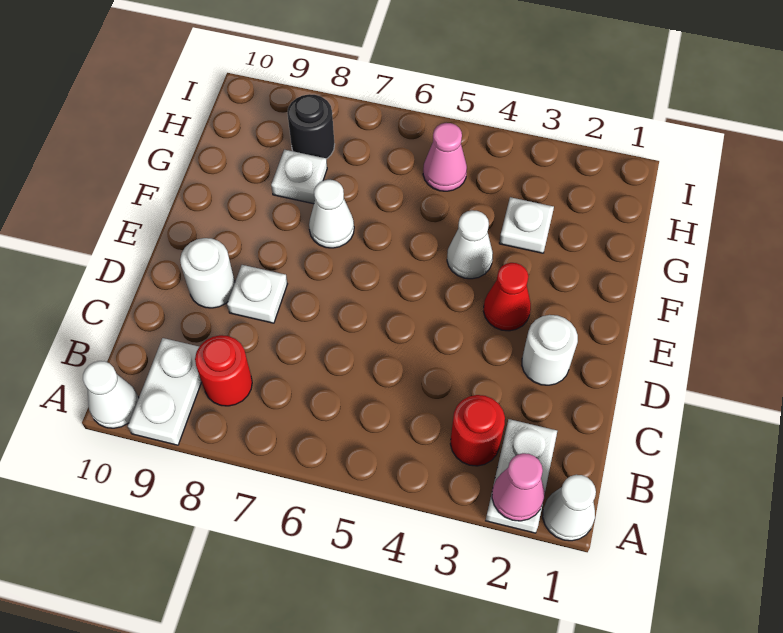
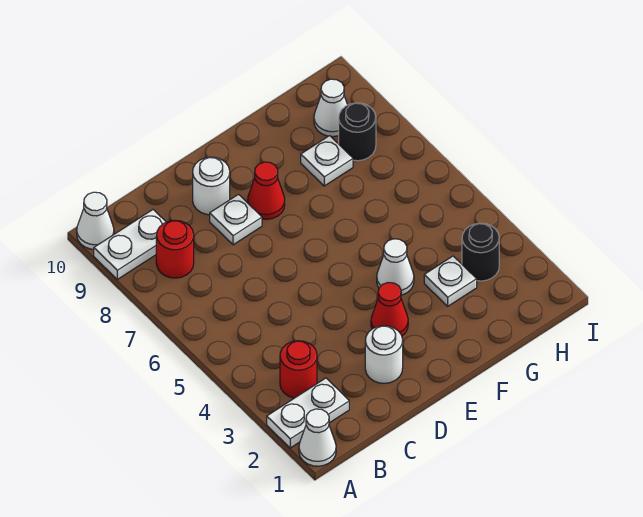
pink cone A2 level 2 -> none
none -> red cone E8 level 1
white cone F7 level 1 -> white cone H9 level 1
none -> black round brick H3 level 1
pink cone H5 level 1 -> none

